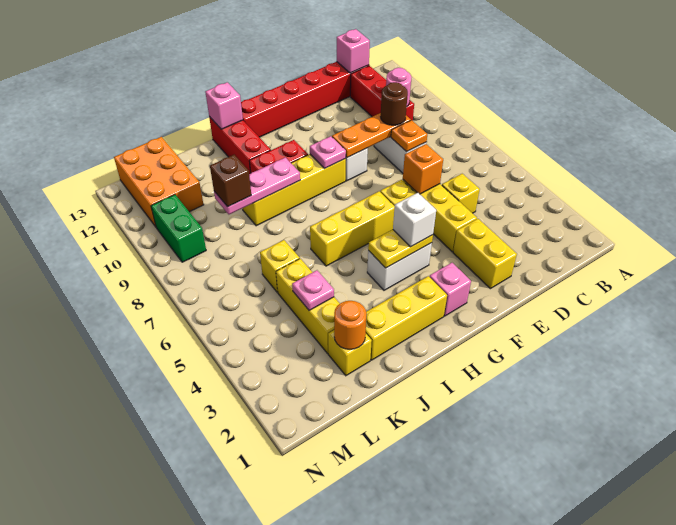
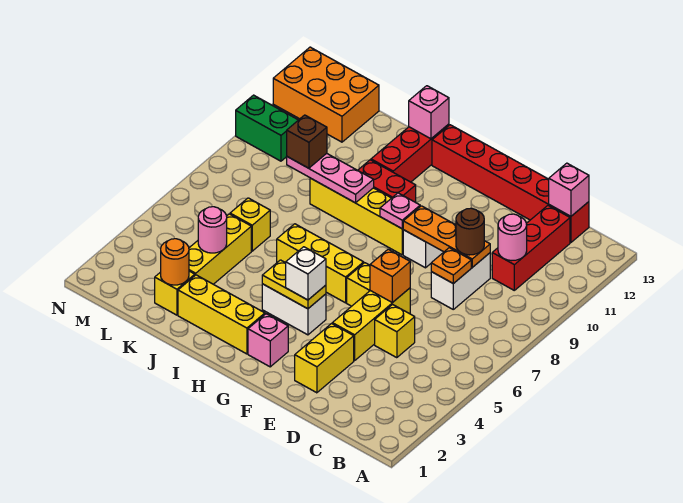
pink plate K4 level 2 -> pink round brick K4 level 2
orange brick L11:M13 level 1 -> orange brick L12:N13 level 1
green brick M9:M10 level 1 -> green brick M10:N10 level 1

